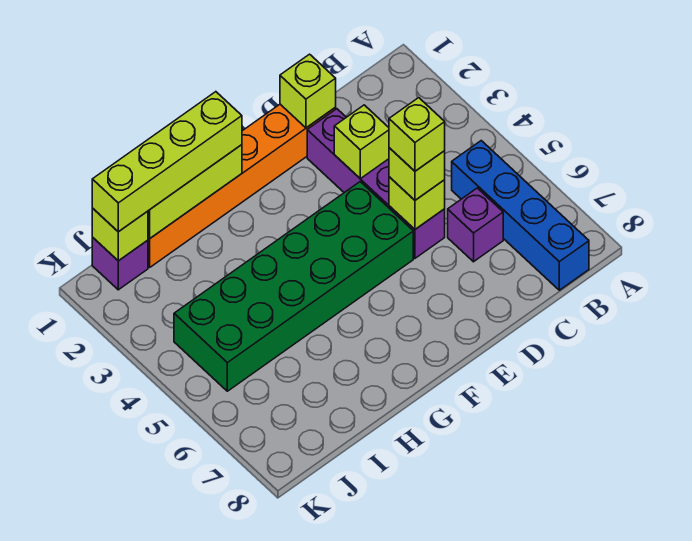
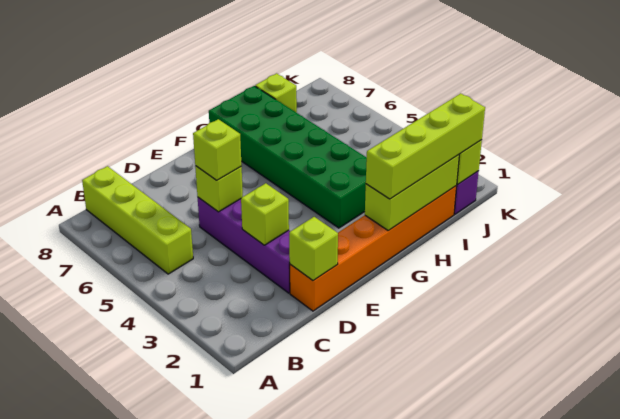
blue brick B5:B8 level 1 -> lime brick B5:B8 level 1
purple brick C6 level 1 -> none
lime brick D5 level 4 -> lime brick I8 level 1
green brick E4:J5 level 1 -> green brick G3:H8 level 1

